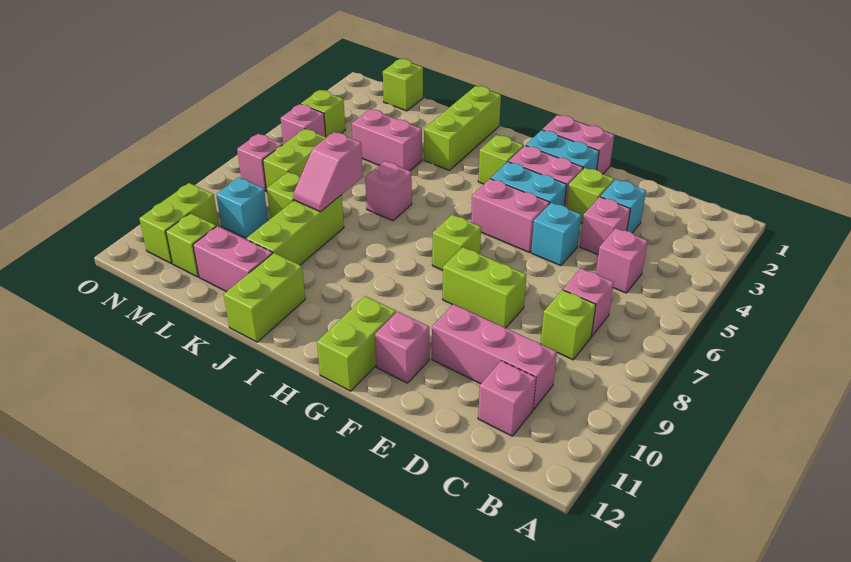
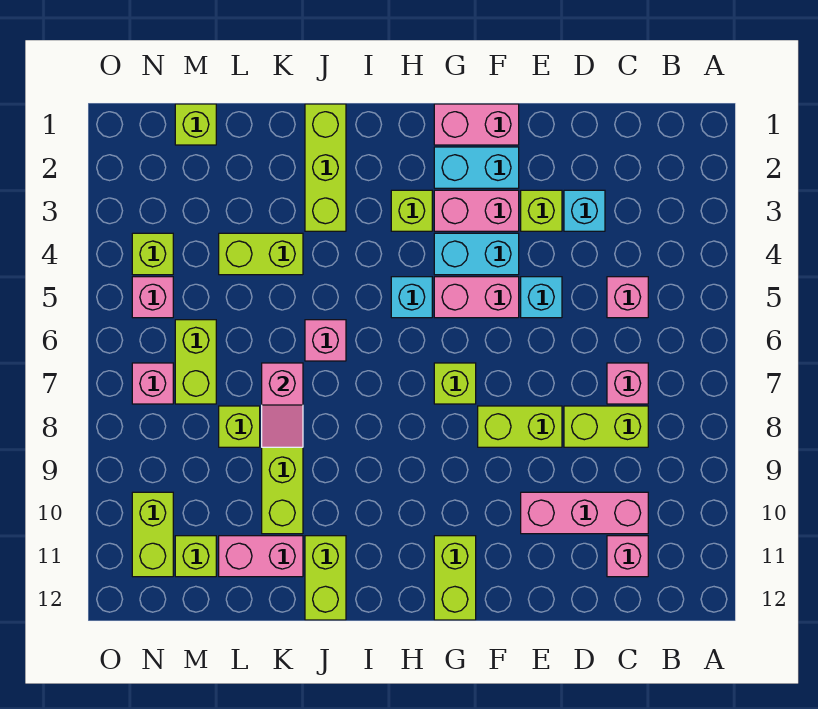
lime brick C8 level 1 -> lime brick C8:D8 level 1
pink brick D4 level 1 -> none
pink brick F11 level 1 -> none
pink brick K4:L4 level 1 -> lime brick K4:L4 level 1
cyan brick M9 level 1 -> cyan brick H5 level 1

